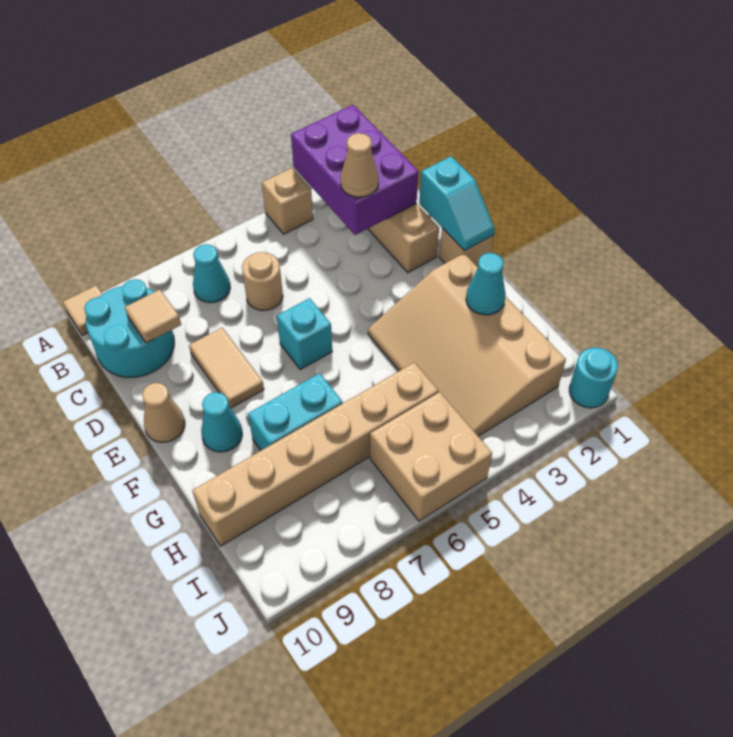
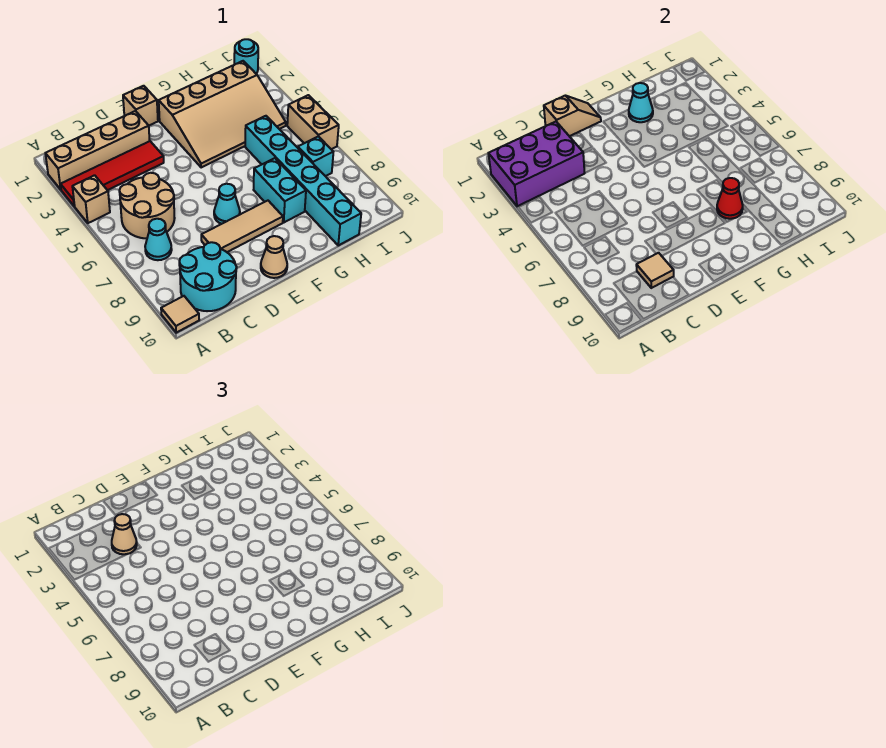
none -> red tile A3:D3 level 1
tan round brick C6 level 1 -> tan round brick B5:C6 level 1
cyan slope D1:E1 level 2 top D -> tan slope D1:E1 level 2 top D
tan tile D8:E8 level 1 -> tan tile D8:F8 level 1
cyan brick E6 level 1 -> cyan brick I7 level 1
cyan cone F9 level 1 -> cyan cone E7 level 1
none -> red cone G8 level 2
tan brick H5:H10 level 1 -> cyan brick H5:H10 level 1
tan brick I5:J6 level 1 -> tan brick J5:J6 level 1

